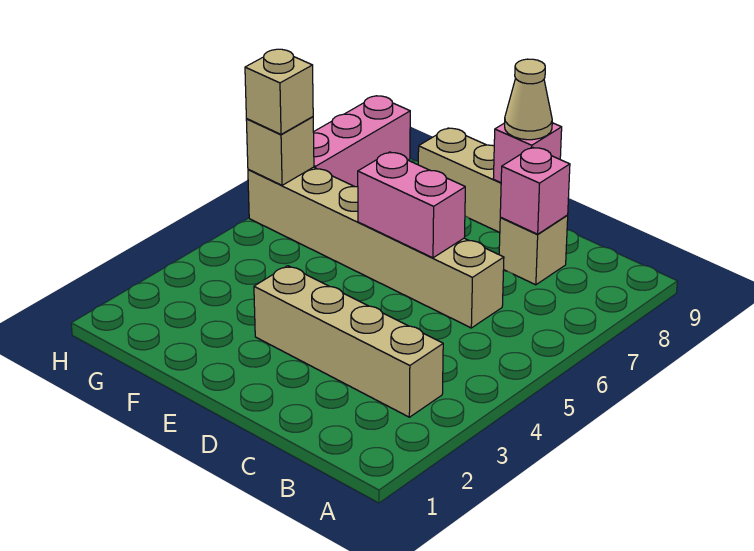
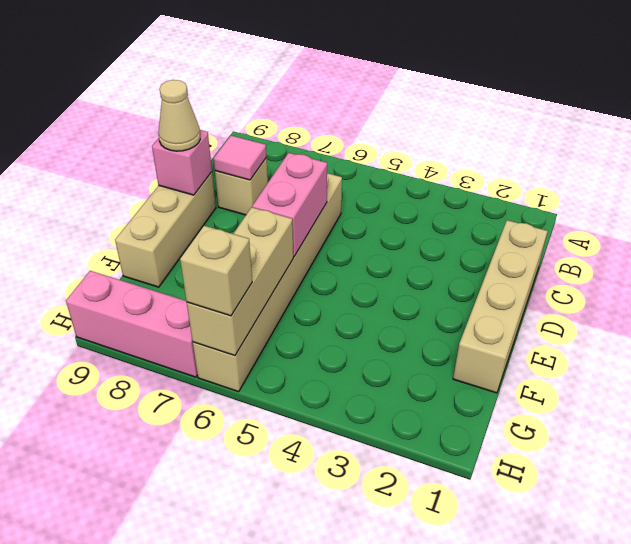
tan brick B3:E3 level 1 -> tan brick C1:F1 level 1
pink brick C8 level 2 -> pink tile C8 level 2
tan brick H6 level 2 -> tan brick F6:H6 level 2

